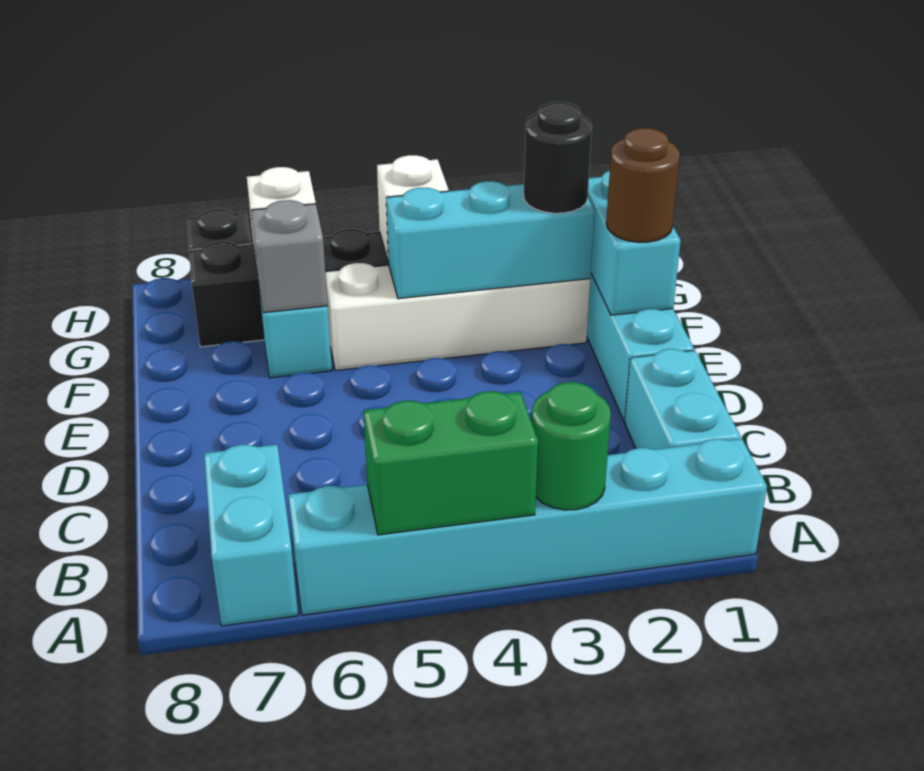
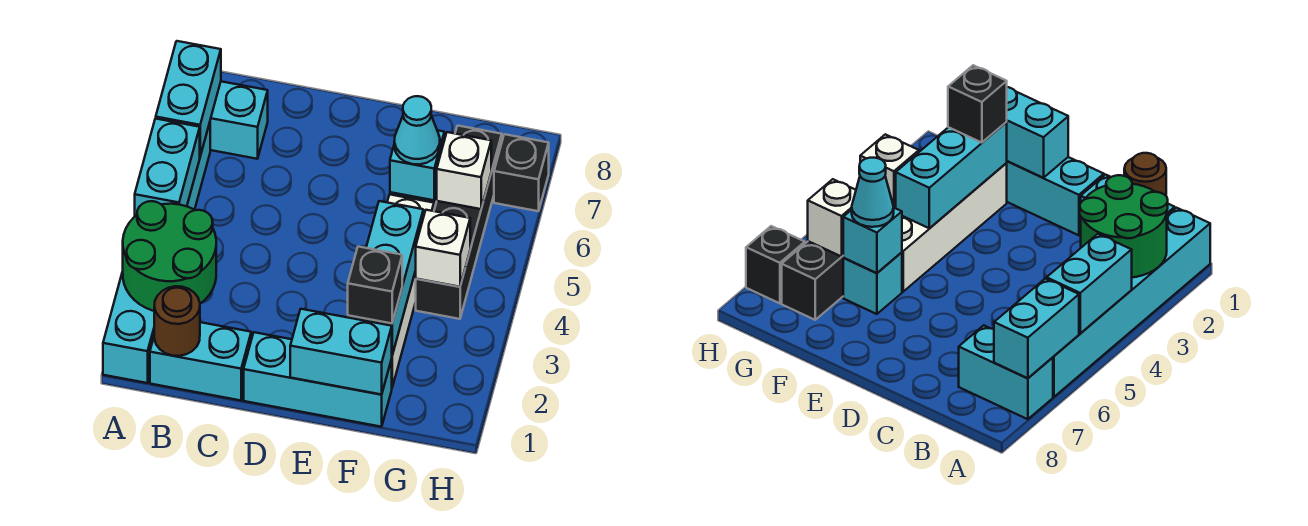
green round brick A3 level 2 -> green round brick A2:B3 level 2
green brick A4:A5 level 2 -> cyan brick A4:A5 level 2
none -> cyan brick A6:A7 level 2
brown round brick E1 level 3 -> brown round brick B1 level 2
black round brick F2 level 3 -> black brick F2 level 3
grey brick F6 level 2 -> cyan brick F6 level 2
none -> cyan cone F6 level 3

